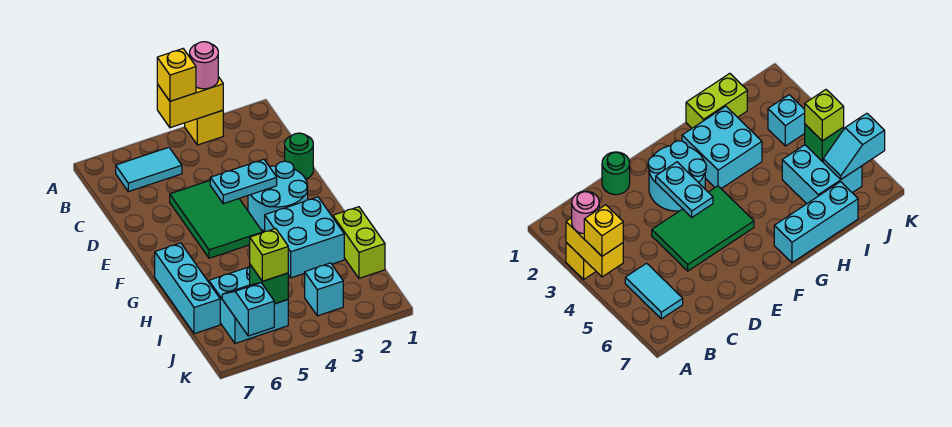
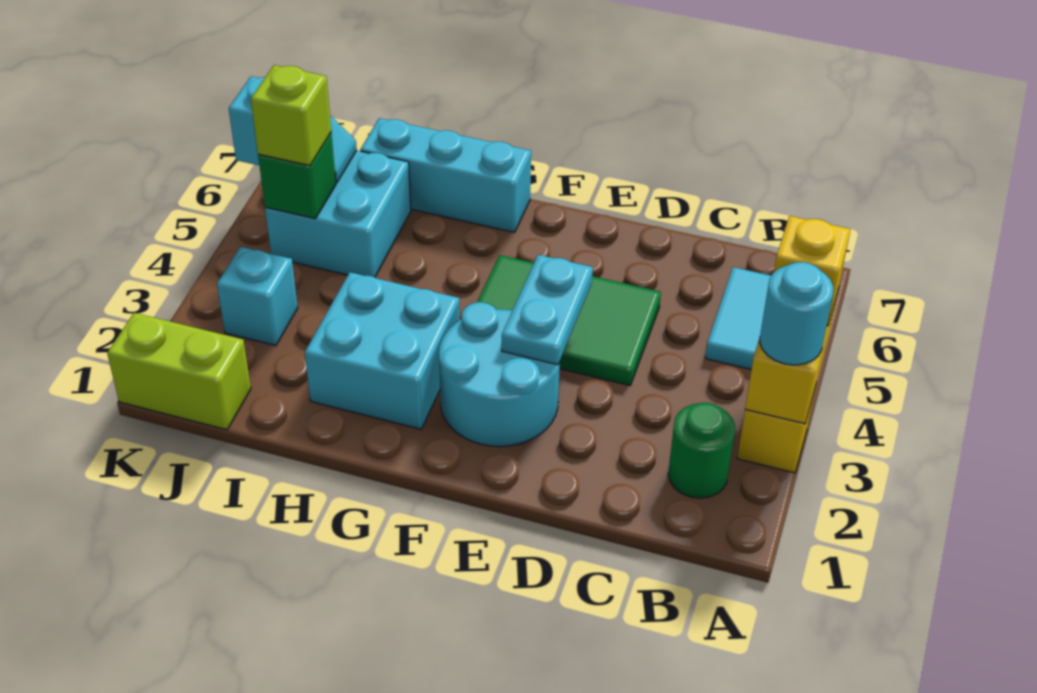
pink round brick A3 level 3 -> cyan round brick A3 level 3
green round brick D1 level 1 -> green round brick B2 level 1
lime brick H1:I1 level 1 -> lime brick J1:K1 level 1

